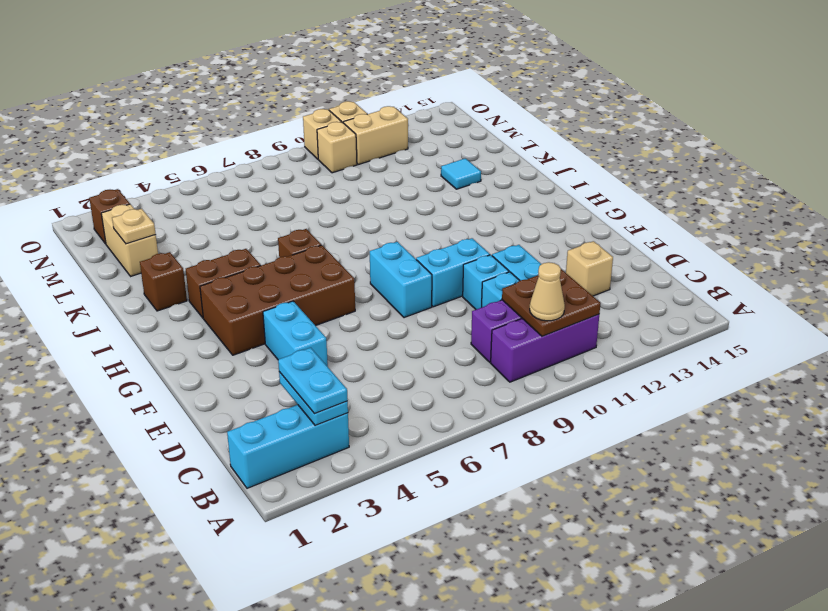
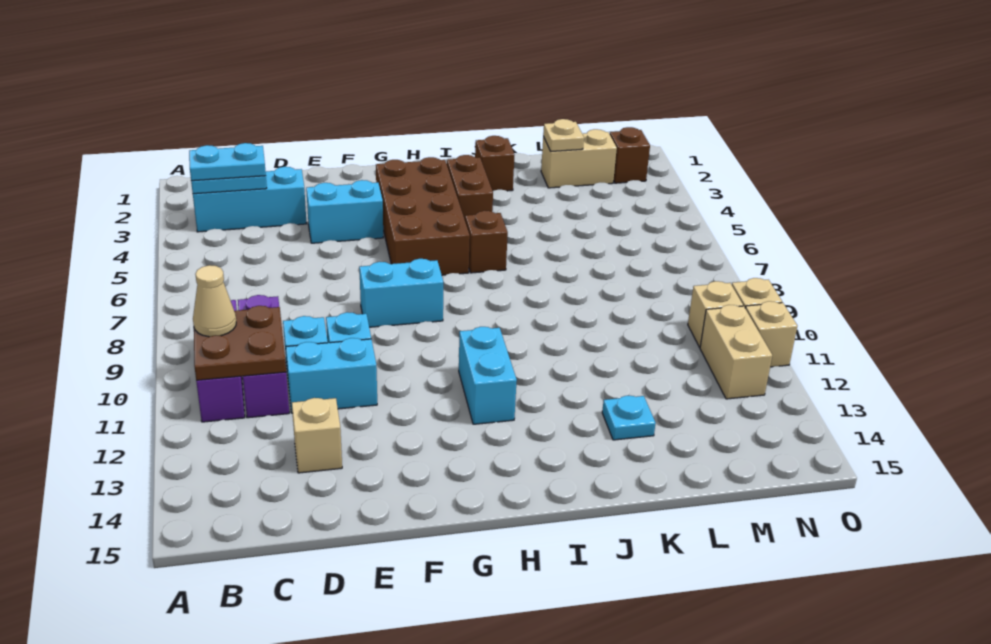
cyan brick B1:B3 level 1 -> cyan brick B3:D3 level 1
cyan brick F9:F10 level 1 -> cyan brick H11:H12 level 1
cyan tile K13 level 1 -> cyan plate K13 level 1

